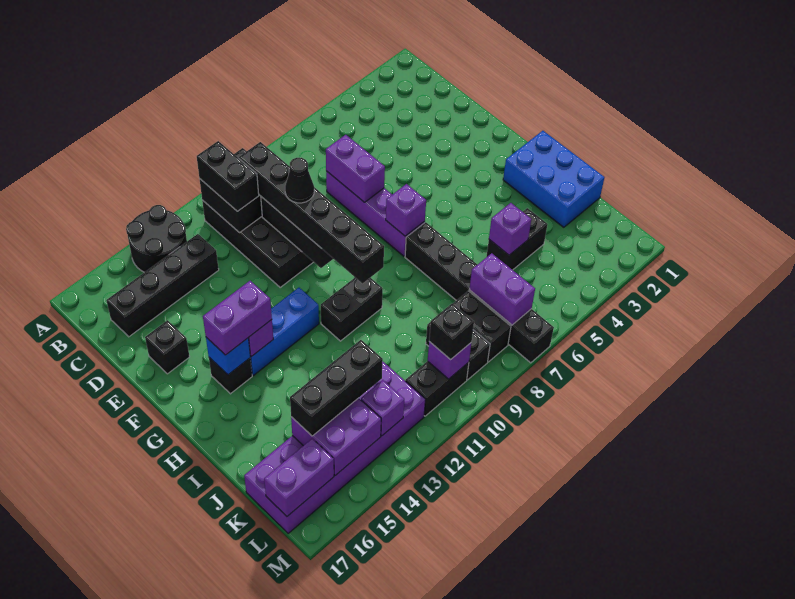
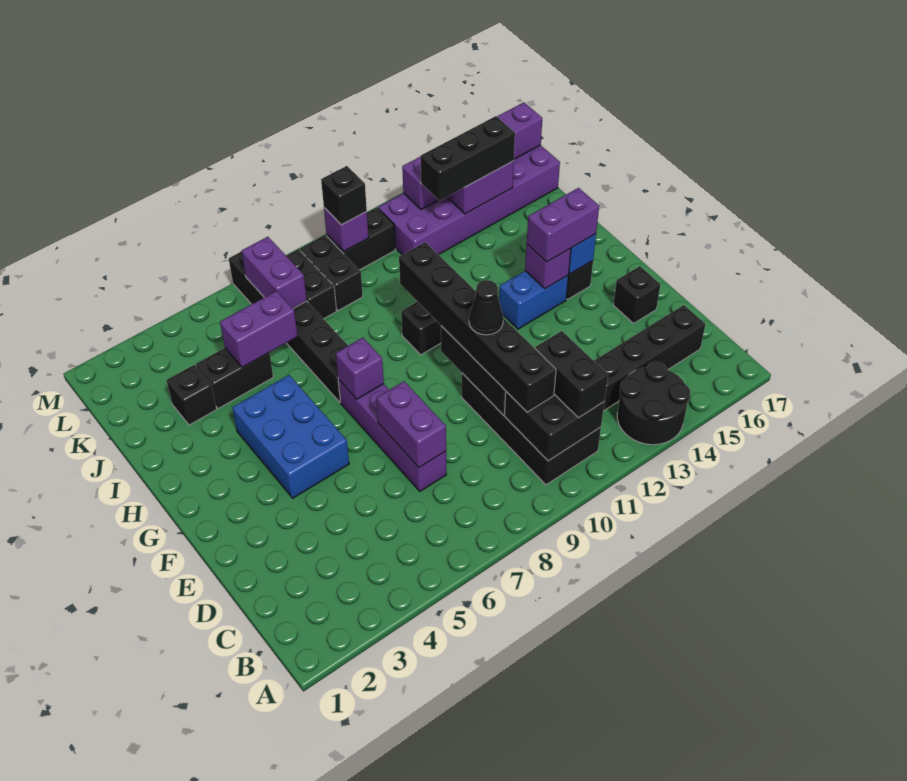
blue brick G12:G14 level 1 -> blue brick G13:G14 level 1
blue brick H1:J2 level 1 -> blue brick F4:H5 level 1
none -> black brick J3 level 1
purple brick J5 level 2 -> purple brick J5:J6 level 2

